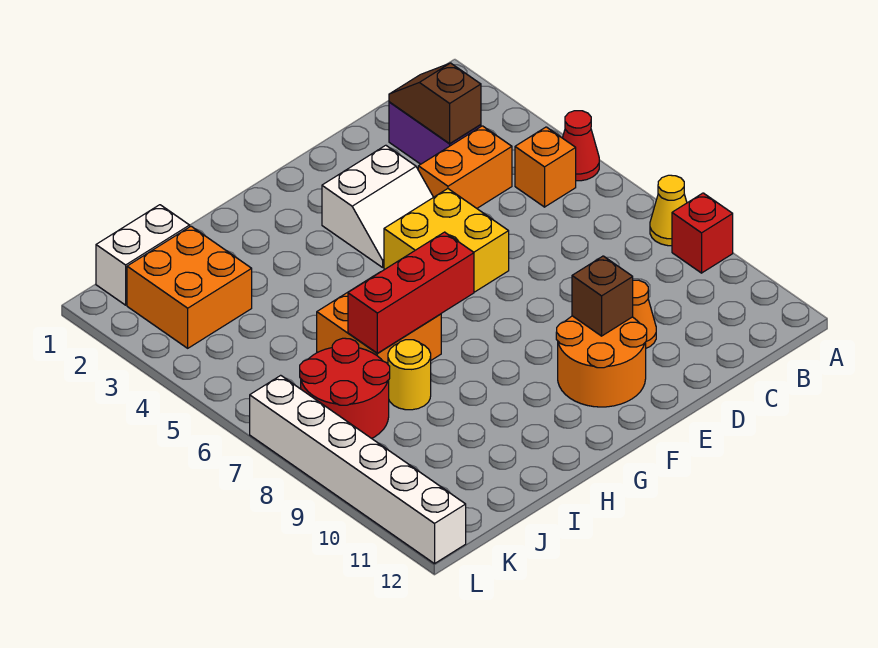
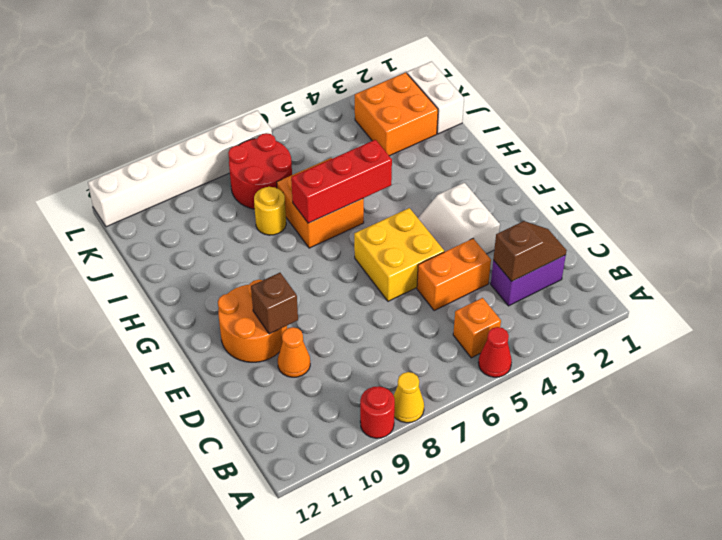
red brick A9 level 1 -> red round brick A9 level 1
orange brick C4:D4 level 1 -> orange brick D4:D5 level 1
red brick G7:I7 level 2 -> red brick H5:H7 level 2

